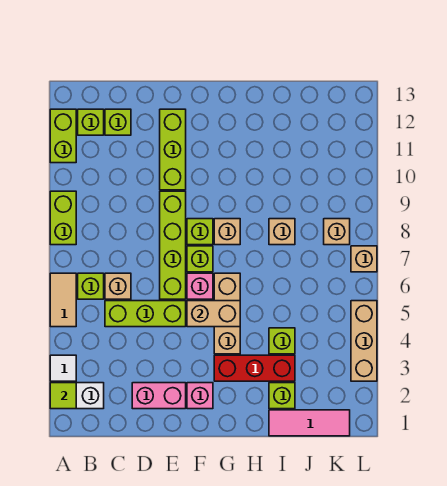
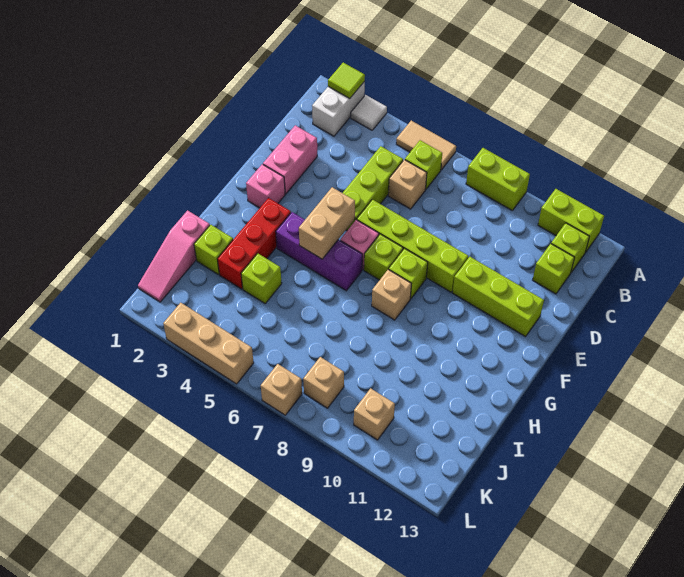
tan brick G4:G6 level 1 -> purple brick G4:G6 level 1
pink tile I1:K1 level 1 -> pink slope I1:K1 level 1 top I
tan brick I8 level 1 -> tan brick K10 level 1

